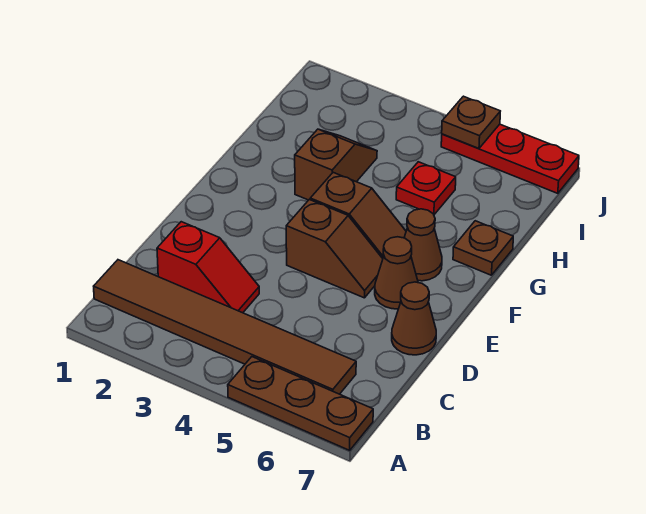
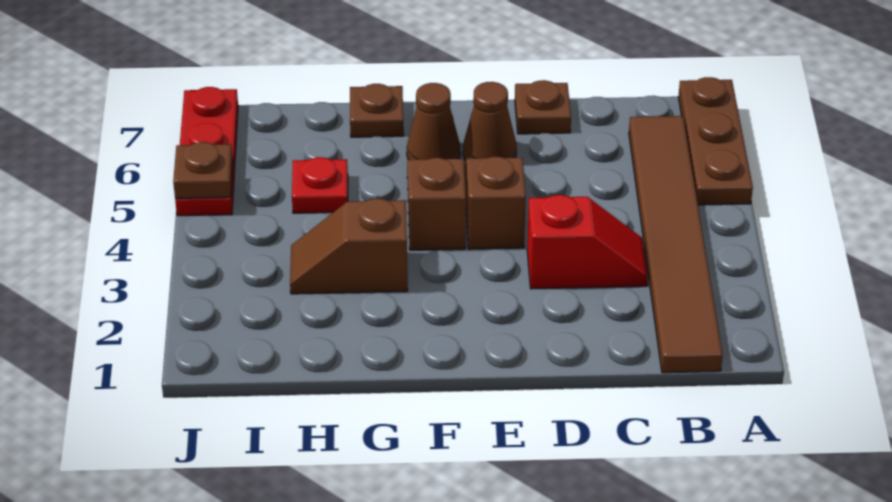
red slope C2:C3 level 1 top 2 -> red slope C3:D3 level 1 top D
brown cone D7 level 1 -> brown plate D7 level 1

